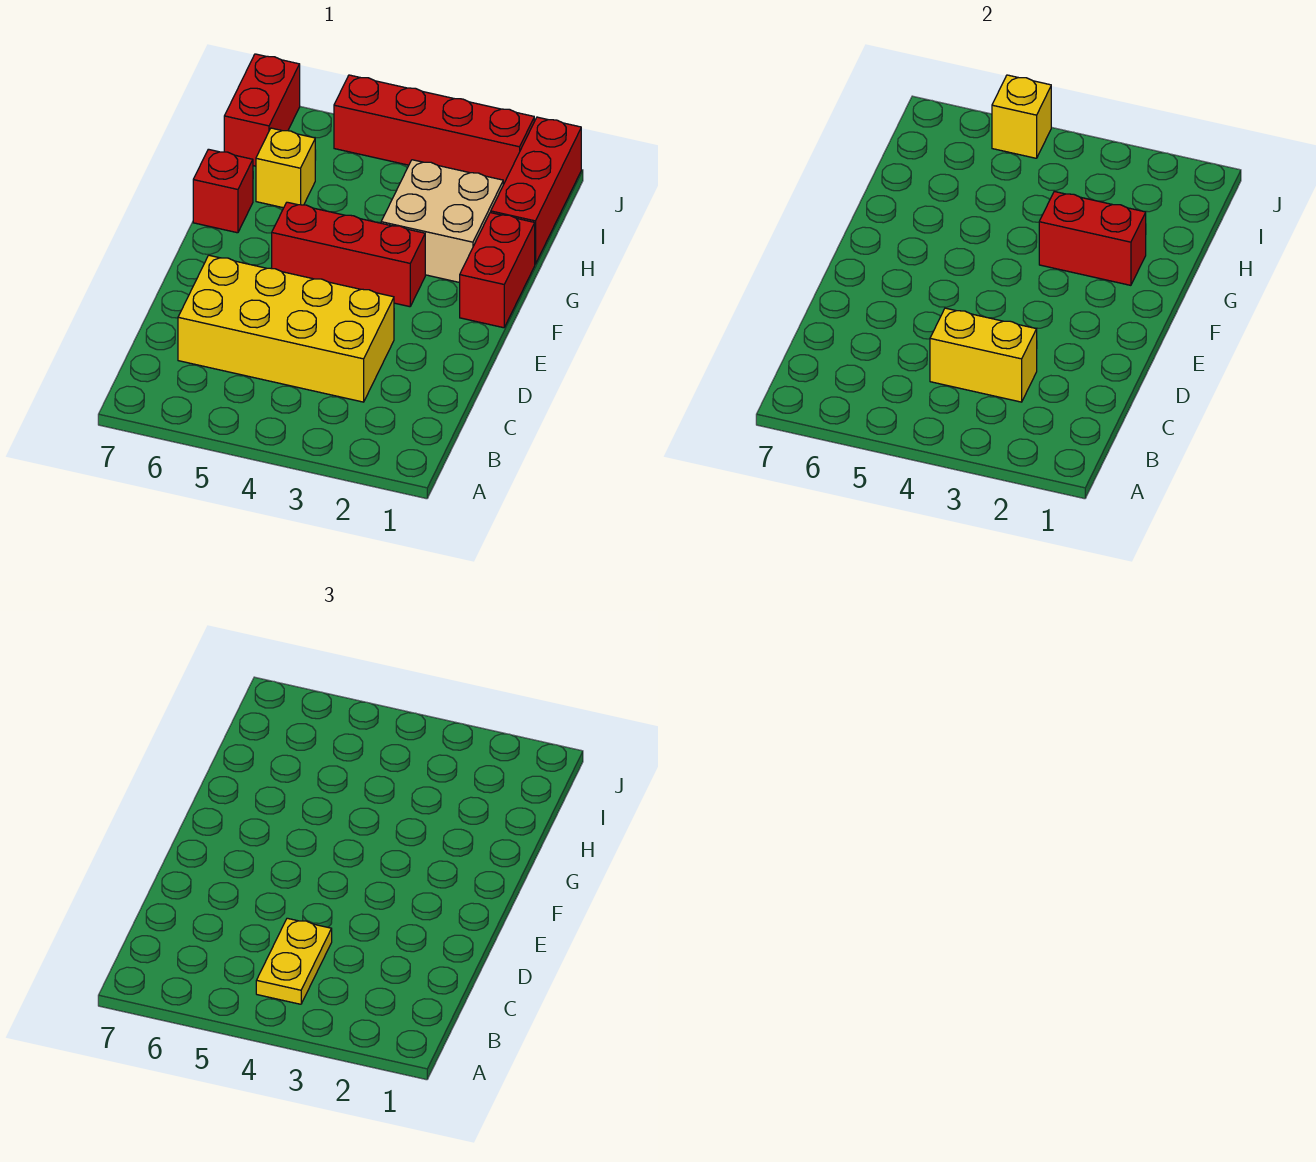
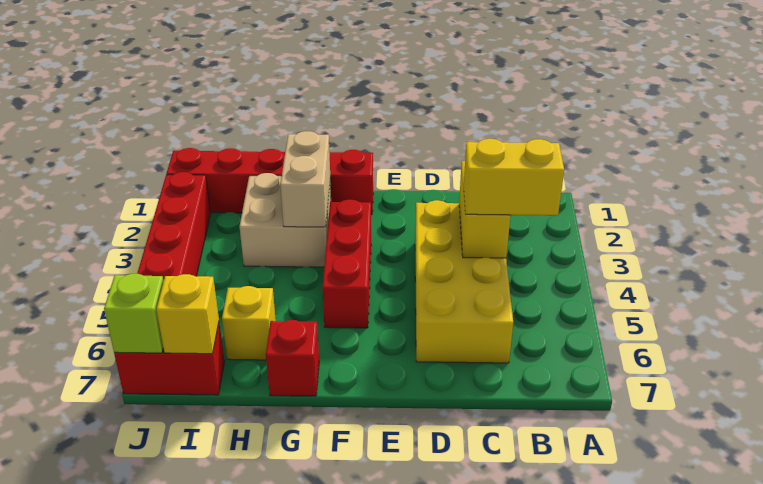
yellow plate B4:C4 level 3 -> yellow brick B4:C4 level 3
red brick G2:G3 level 2 -> tan brick G2:G3 level 2
yellow brick J5 level 2 -> yellow brick I7 level 2
none -> lime brick J7 level 2

